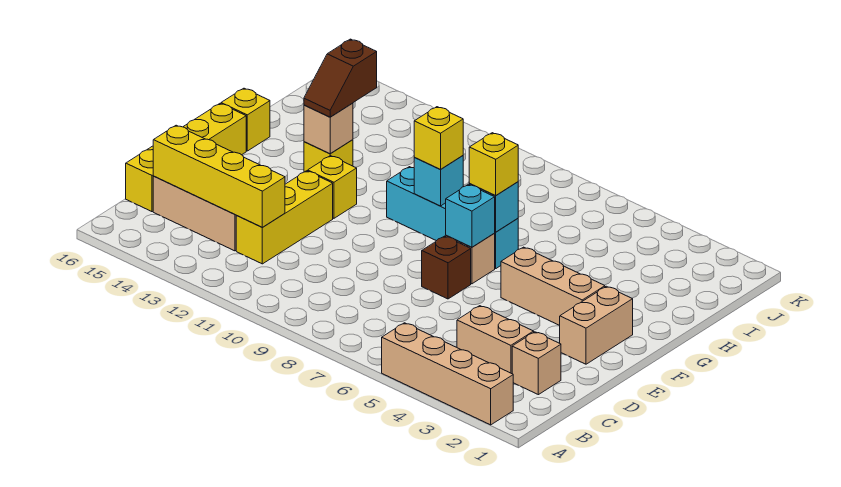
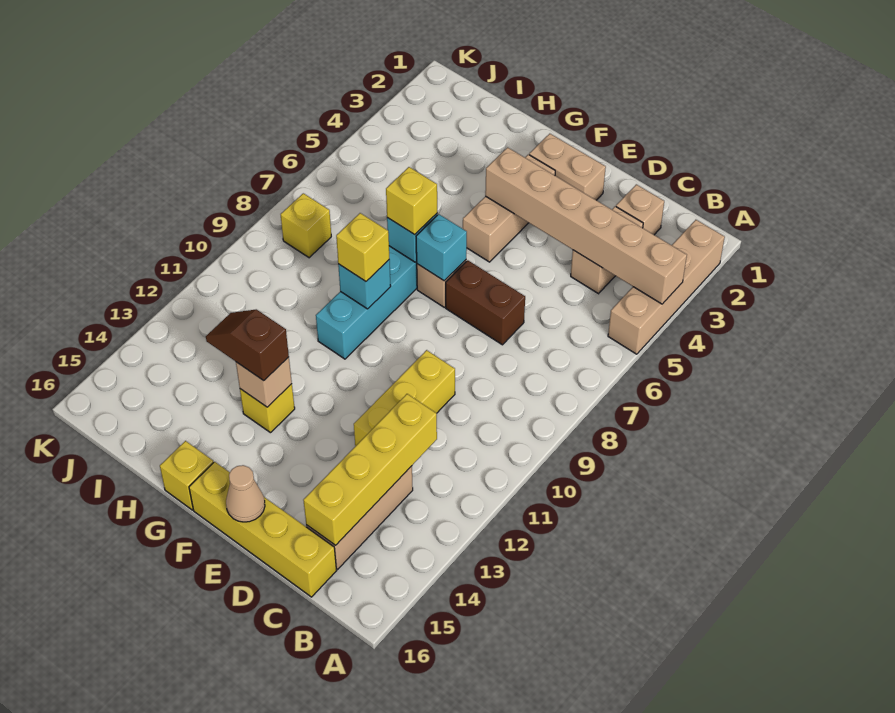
none -> tan brick A4:F4 level 2
yellow brick C12:E12 level 1 -> yellow brick D10:D12 level 1
brown brick E7 level 1 -> brown brick D7:E7 level 1
none -> tan cone E16 level 2
yellow brick F12 level 1 -> yellow brick J8 level 1
brown slope G13:H13 level 3 top H -> brown slope G13:H13 level 3 top G

